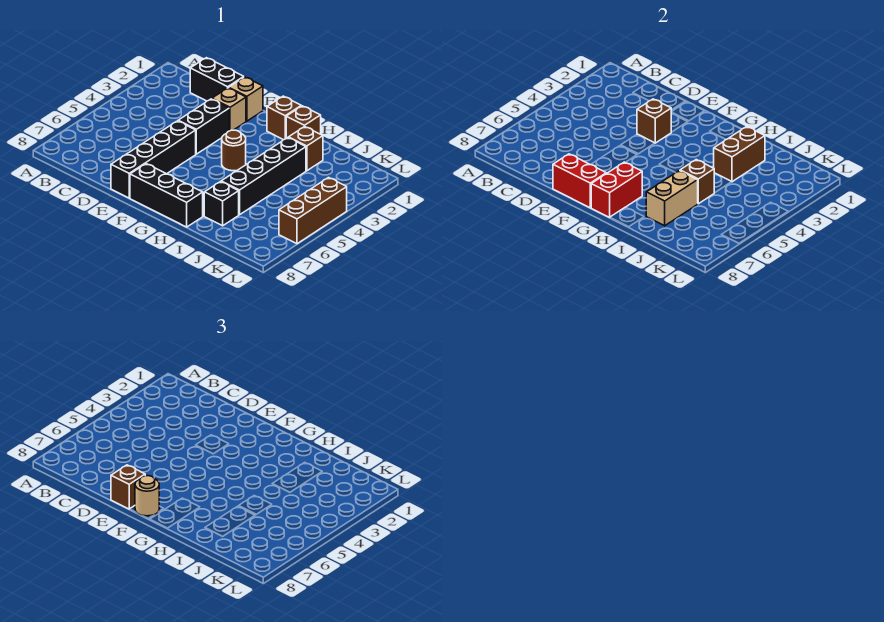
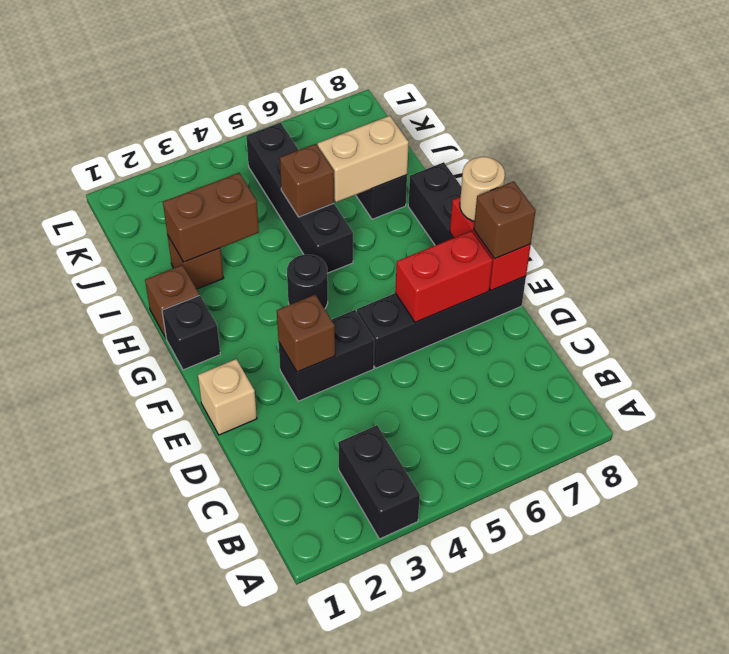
black brick C1:D1 level 1 -> black brick A3:B3 level 1
tan brick E2 level 1 -> none
brown brick G1 level 1 -> black brick G1 level 1
brown round brick G4 level 1 -> black round brick G4 level 1
red brick G7:G8 level 2 -> red brick E6:E7 level 2
black brick I3:I6 level 1 -> black brick H5:K5 level 1
brown brick L4:L6 level 1 -> none

